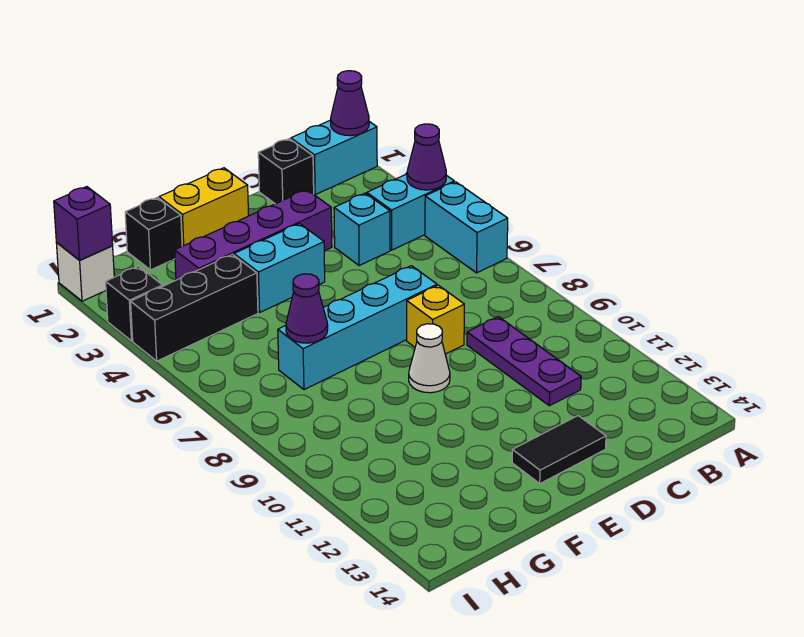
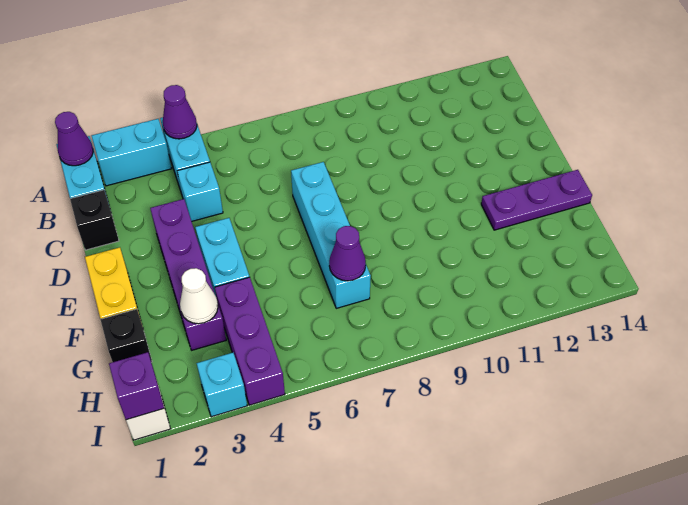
cyan brick A5:A6 level 1 -> cyan brick A2:A3 level 1
purple plate C9:C11 level 1 -> purple plate F12:F14 level 1
yellow brick D8 level 1 -> none
black tile D13:E13 level 1 -> none
white cone E9 level 1 -> white cone G3 level 2
black brick G4:I4 level 1 -> purple brick G4:I4 level 1
black brick I3 level 1 -> cyan brick I3 level 1

